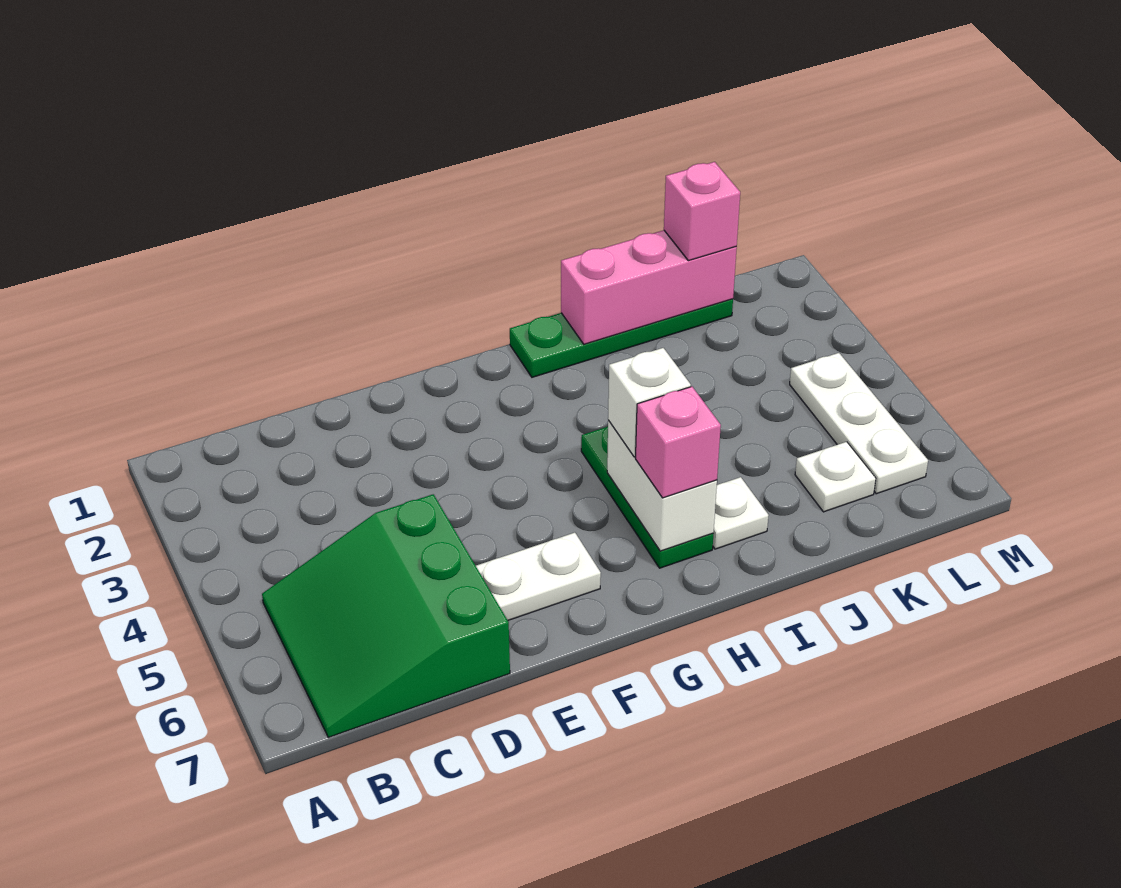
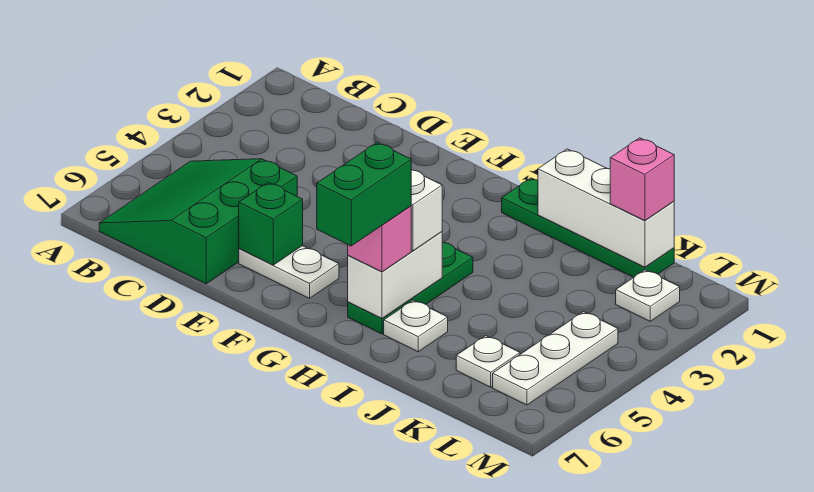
none -> green brick E6 level 2
none -> green brick H6:H7 level 4
pink brick I1:K1 level 2 -> white brick I1:K1 level 2
none -> white plate L2 level 1

